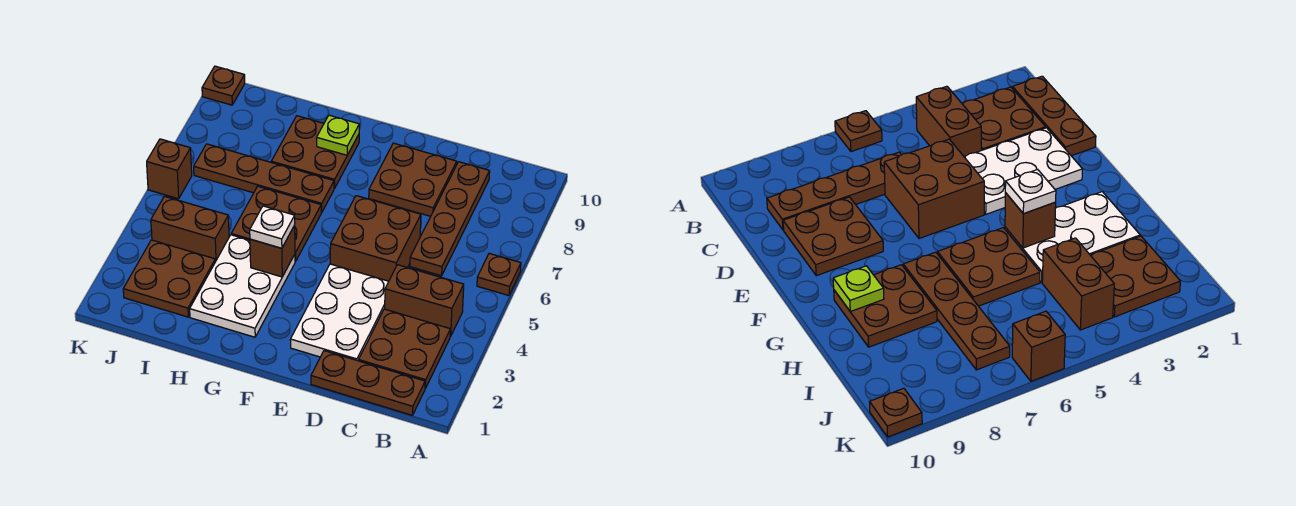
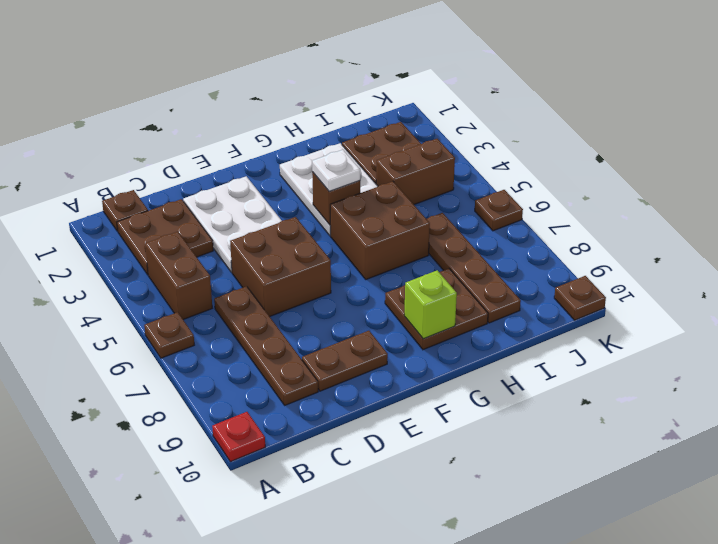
none -> red plate A10 level 1
brown plate B1:D1 level 1 -> brown plate B1 level 1
brown brick B4:C4 level 1 -> brown brick B4:B5 level 1
brown plate D8:E9 level 1 -> brown plate D9:E9 level 1
brown plate G5:H6 level 1 -> brown brick G5:H6 level 1
brown plate G7:J7 level 1 -> brown plate I6:I9 level 1
lime plate G9 level 2 -> lime brick G9 level 2
brown brick K6 level 1 -> brown plate K6 level 1

